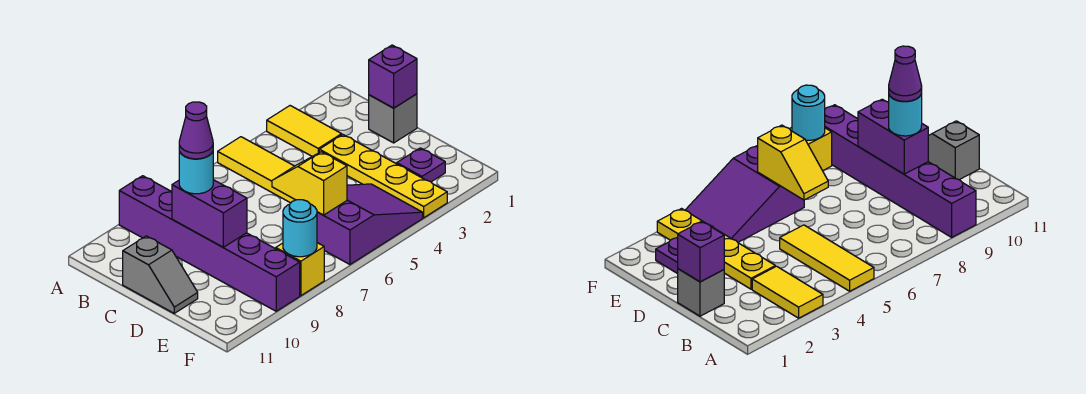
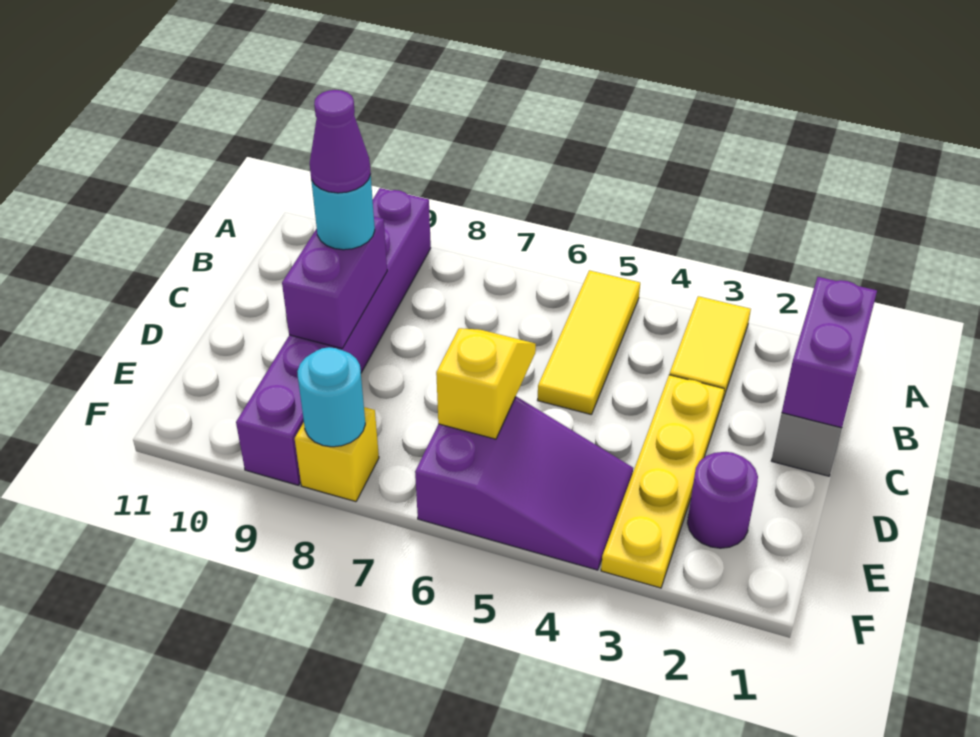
purple brick C1 level 2 -> purple brick B1:C1 level 2
grey slope C11:D11 level 1 top C -> none
purple plate E2 level 1 -> purple round brick E2 level 1

